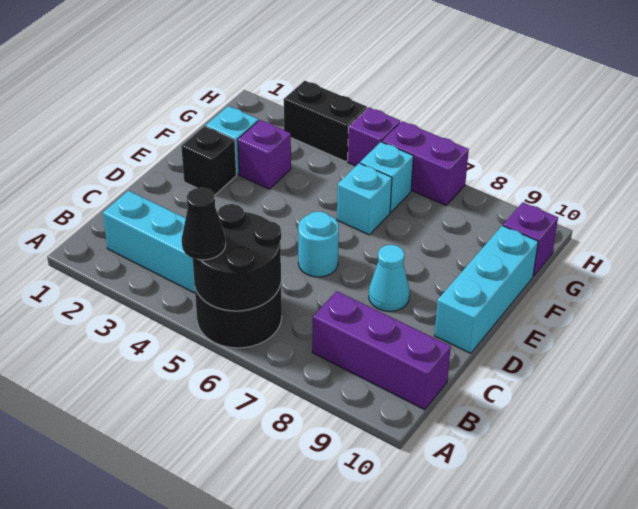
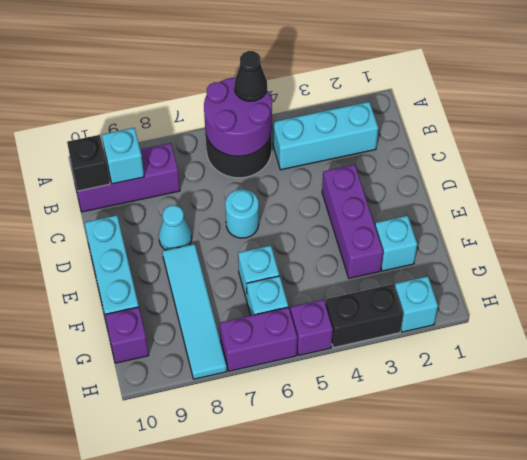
black round brick A5:B6 level 2 -> purple round brick A5:B6 level 2
none -> cyan brick B9 level 2
black brick E2 level 1 -> black brick B10 level 2
none -> cyan tile E8:H8 level 1
purple brick F3 level 1 -> purple brick D3:F3 level 1
none -> cyan brick H2 level 1

